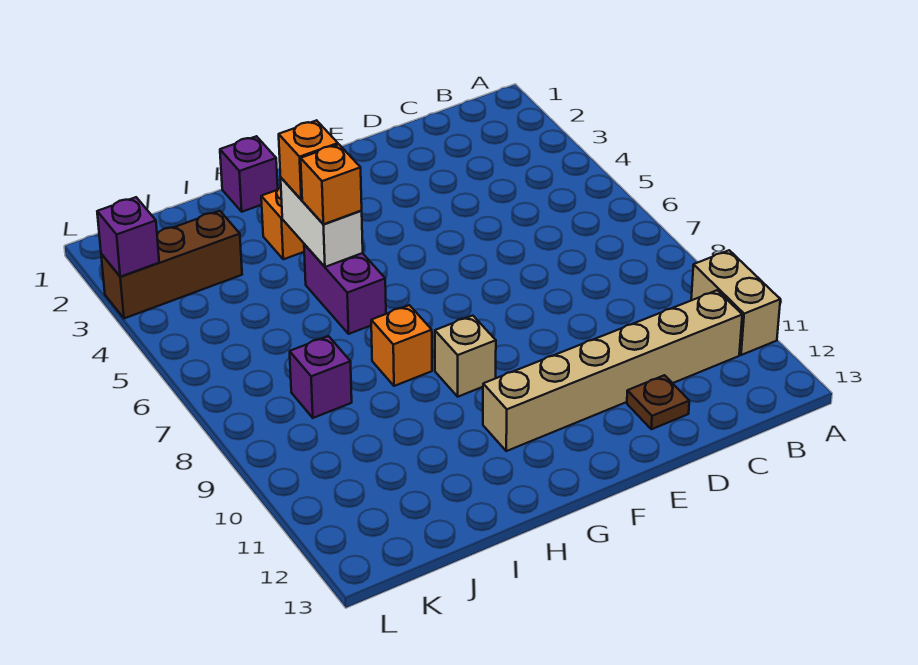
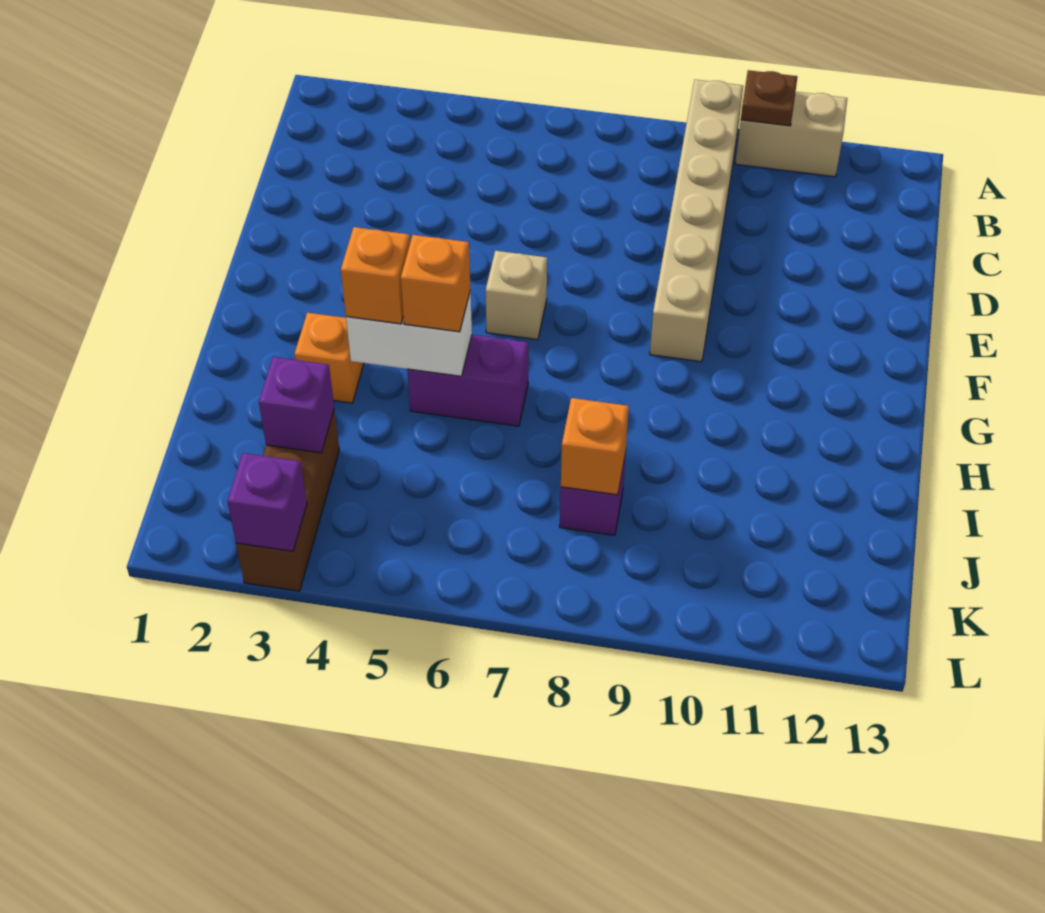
tan brick B11:G11 level 1 -> tan brick A9:F9 level 1
brown plate D12 level 1 -> brown plate A10 level 2
tan brick G9 level 1 -> tan brick F6 level 1
purple brick H1 level 1 -> purple brick J3 level 2
orange brick H8 level 1 -> orange brick J8 level 2

